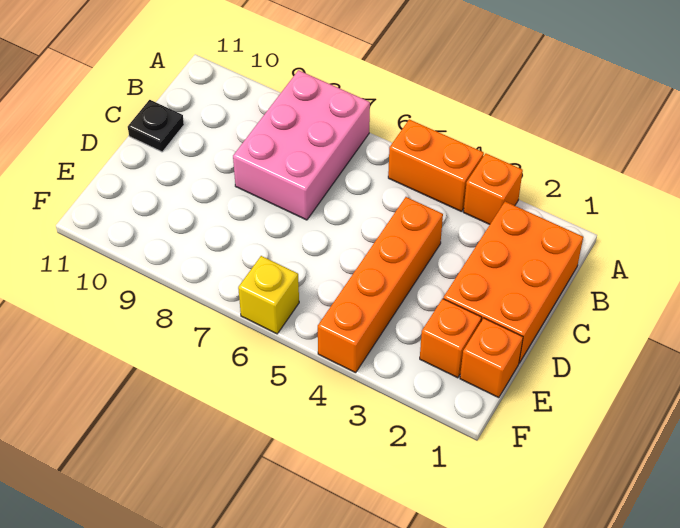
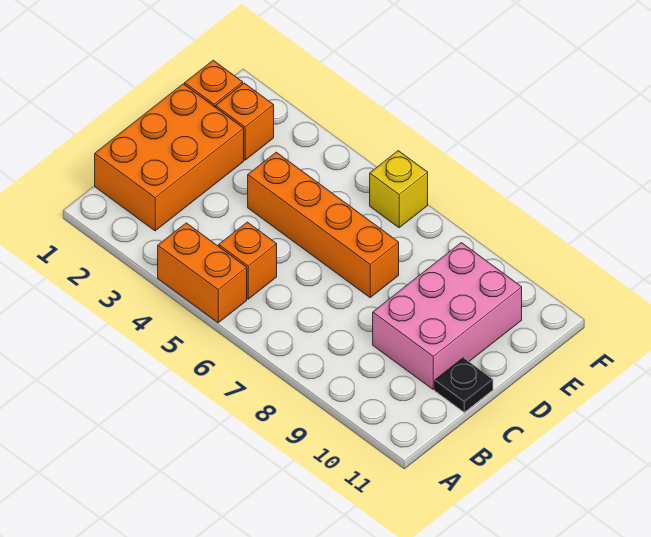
orange brick A3 level 1 -> orange brick B5 level 1
pink brick A7:C8 level 1 -> pink brick C9:E10 level 1
orange brick C4:F4 level 1 -> orange brick D4:D7 level 1

